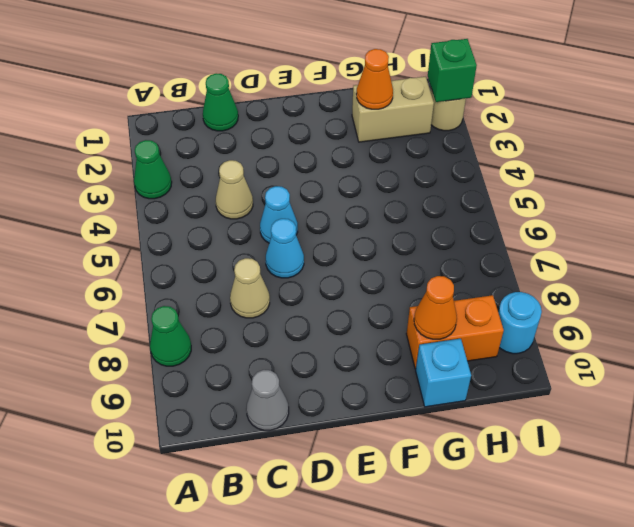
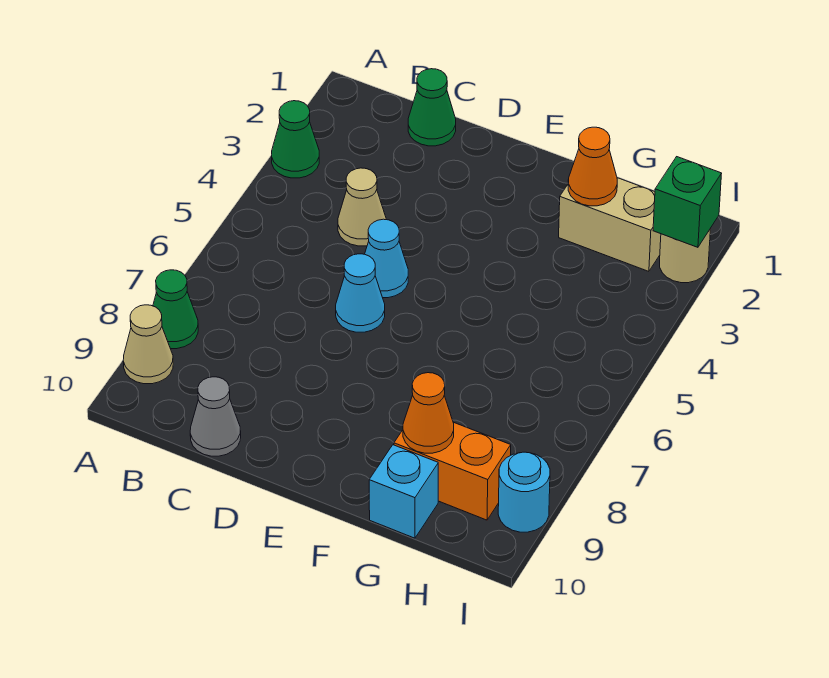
tan cone C7 level 1 -> tan cone A9 level 1

